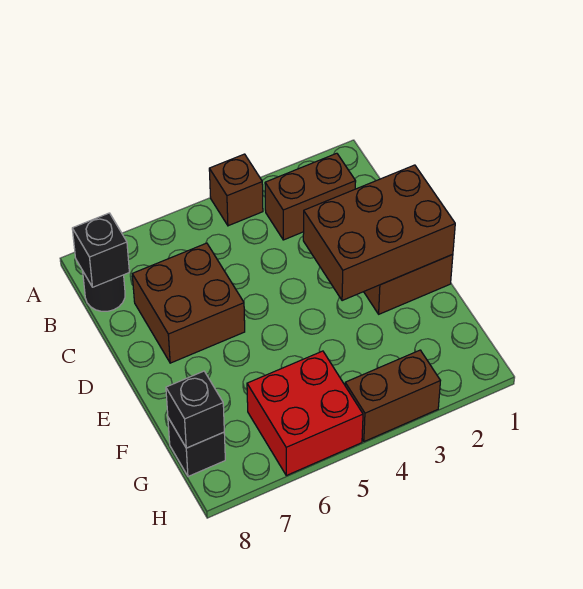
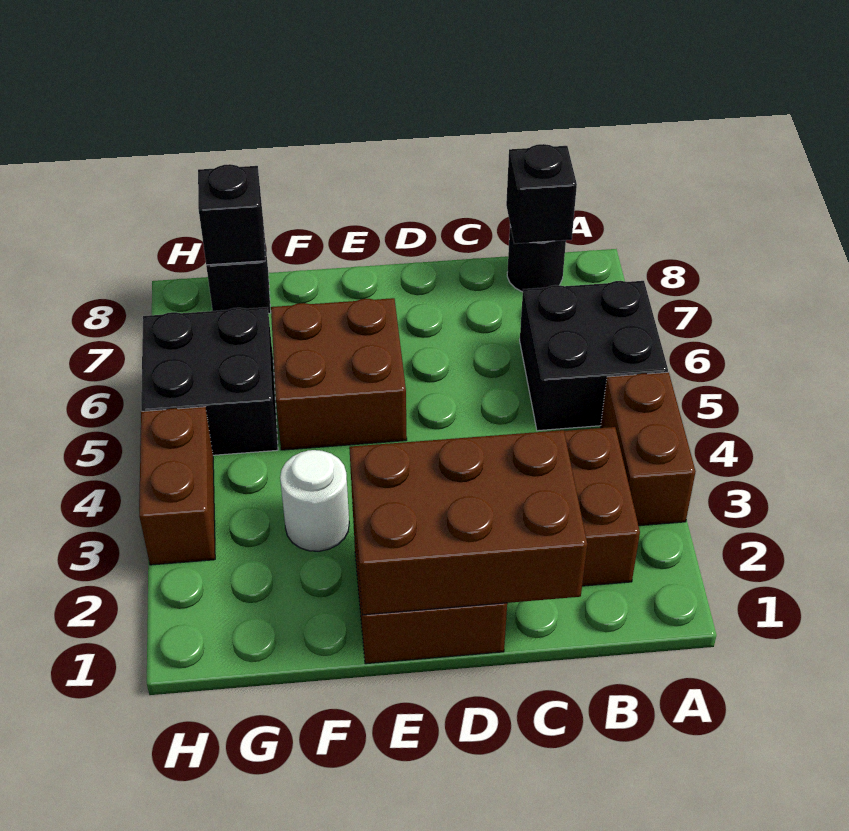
brown brick A4 level 1 -> brown brick A3:A4 level 1
none -> black brick A5:B6 level 1
brown brick C6:D7 level 1 -> brown brick E5:F6 level 1
brown brick D1:E3 level 2 -> brown brick C1:E2 level 2
none -> white round brick F3 level 1
red brick G5:H6 level 1 -> black brick G5:H6 level 1

